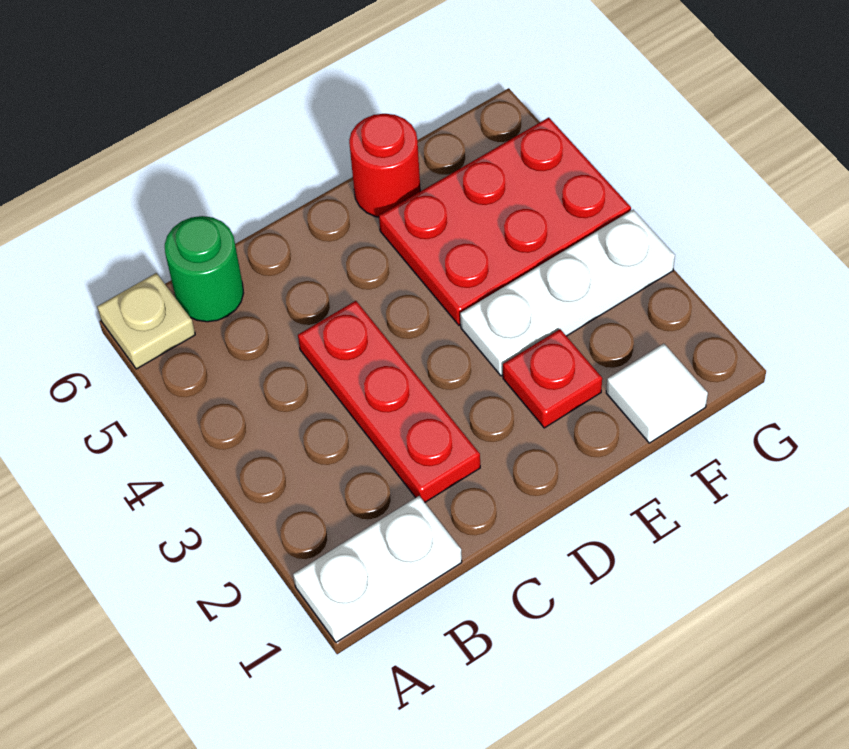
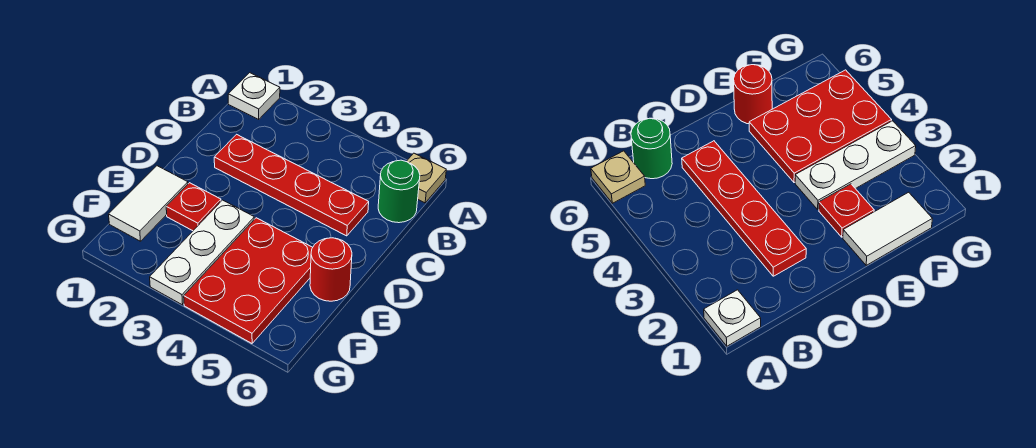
white plate A1:B1 level 1 -> white plate A1 level 1
red plate C2:C4 level 1 -> red plate C2:C5 level 1
white tile F1 level 1 -> white tile E1:F1 level 1

